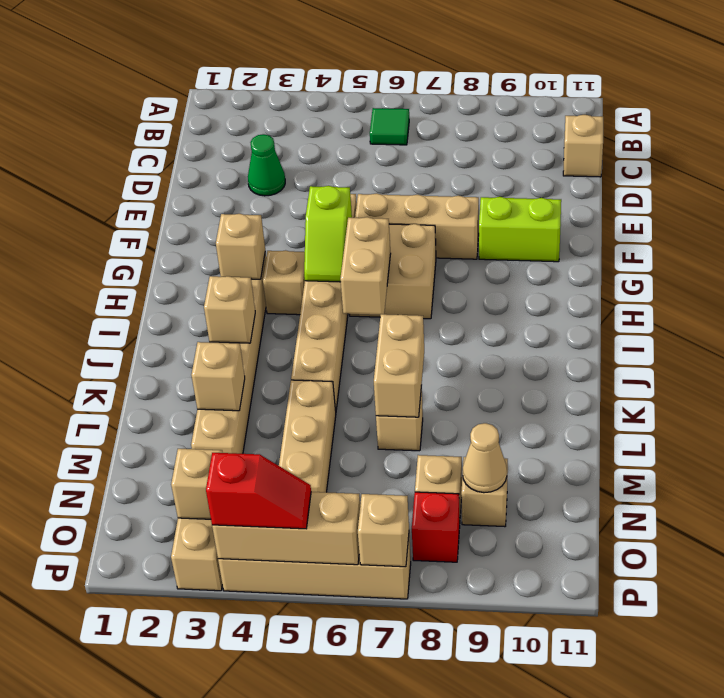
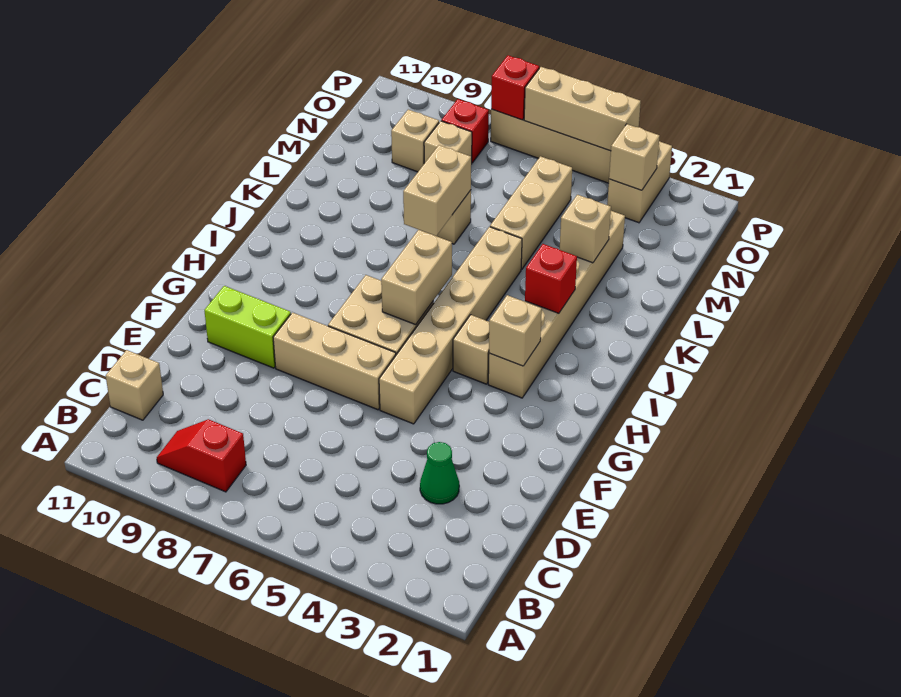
green tile B6 level 1 -> none
lime slope G5:H5 level 2 top G -> none
tan brick J3 level 2 -> red brick J3 level 2
tan cone N9 level 2 -> none
red slope P4:P5 level 3 top 4 -> red slope B8:B9 level 1 top 8
tan brick P7 level 2 -> red brick P7 level 2

